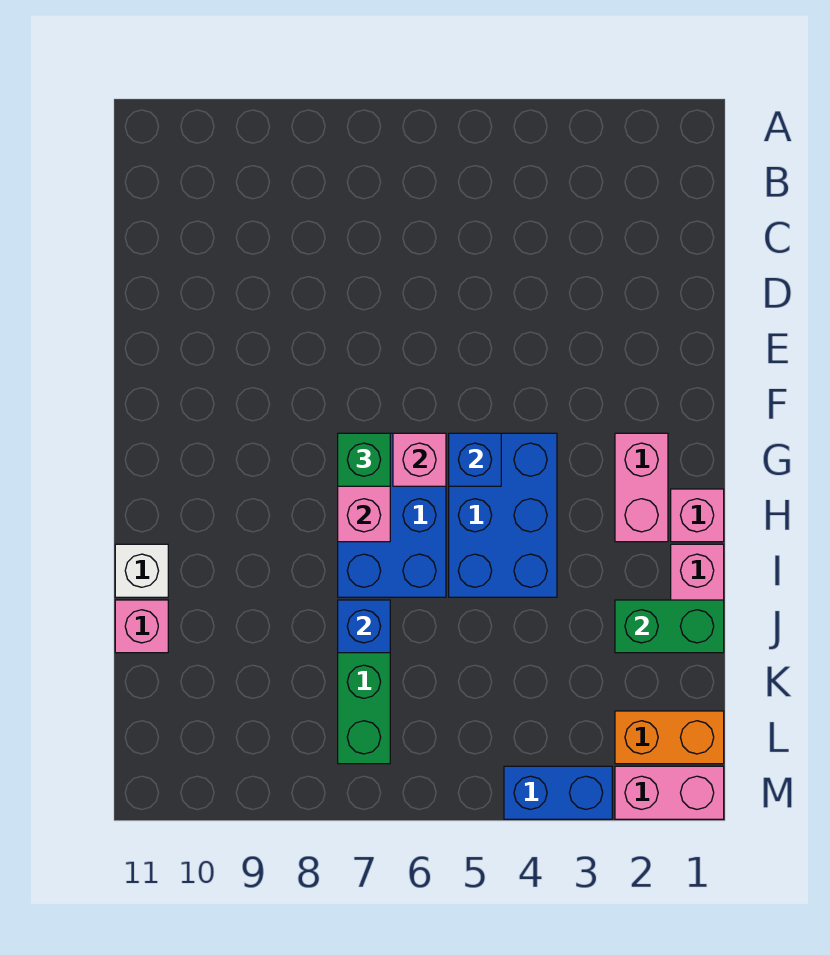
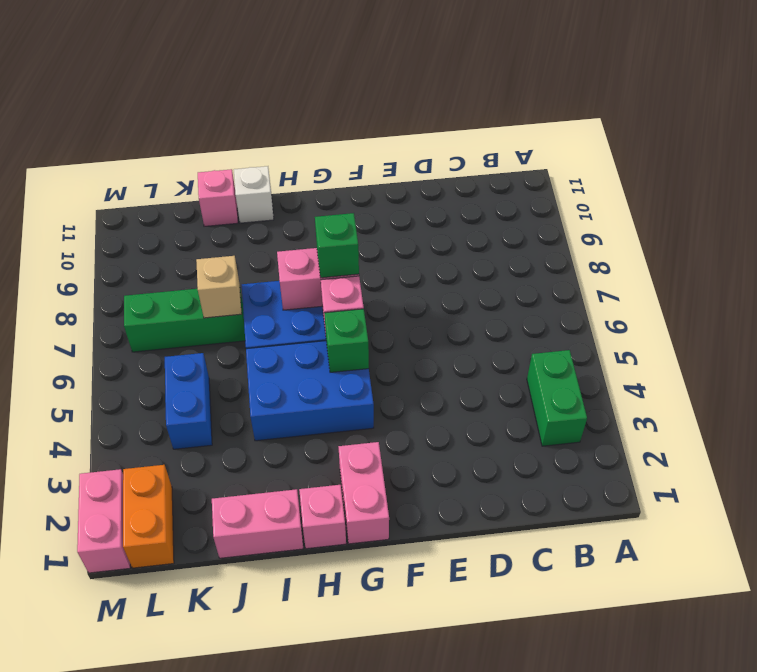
pink brick G2:H2 level 1 -> pink brick G1:G2 level 1
blue brick G5 level 2 -> green brick G5 level 2
green brick J1:J2 level 2 -> green brick B3:B4 level 1
blue brick J7 level 2 -> tan brick J7 level 2
blue brick M3:M4 level 1 -> blue brick K4:K5 level 1

